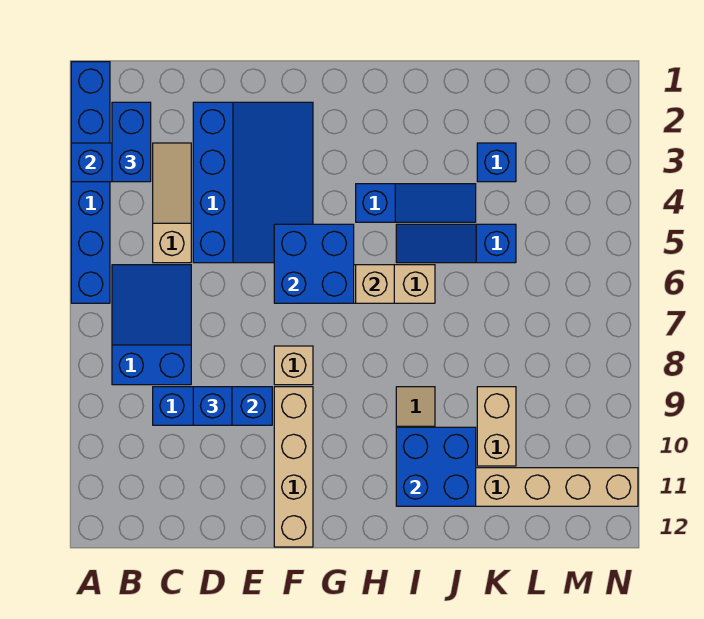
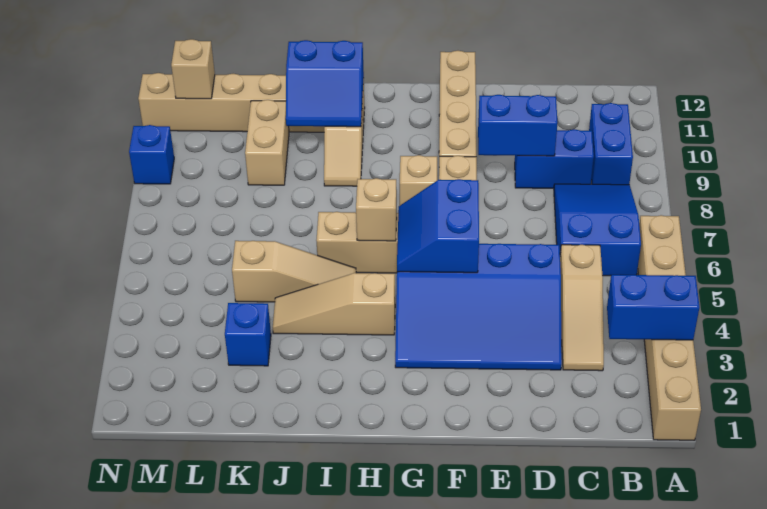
blue brick A1:A6 level 1 -> tan brick A1:A6 level 1
blue brick B2:B3 level 3 -> blue brick B9:B10 level 1
blue slope B6:C8 level 1 top 8 -> blue slope B6:C8 level 1 top 6
blue slope D2:F5 level 1 top D -> blue slope D3:G5 level 1 top 5
blue brick D9 level 3 -> blue brick N9 level 1
blue brick F5:G6 level 2 -> blue slope F5:G6 level 2 top F
none -> tan brick G8 level 1
blue slope H4:J4 level 1 top H -> tan slope H4:J4 level 1 top H
blue slope I5:K5 level 1 top K -> tan slope I5:K5 level 1 top K
blue brick I10:J11 level 2 -> blue slope I10:J11 level 2 top 11
none -> tan brick M11 level 2

